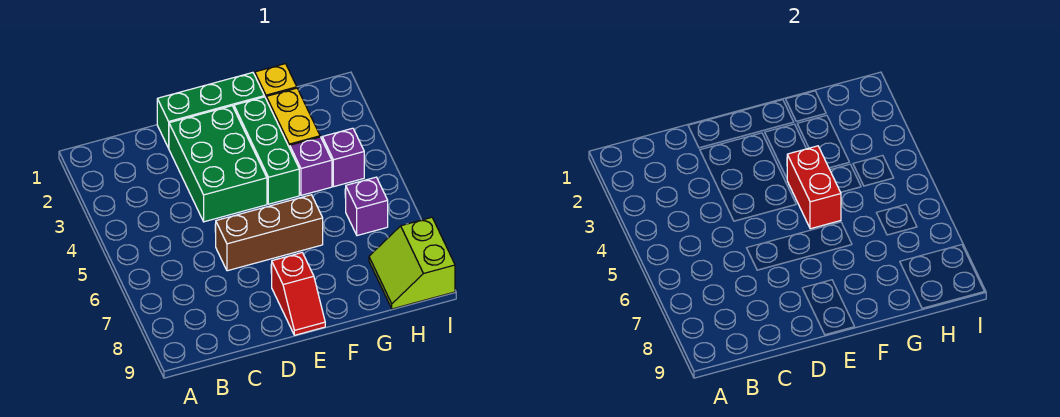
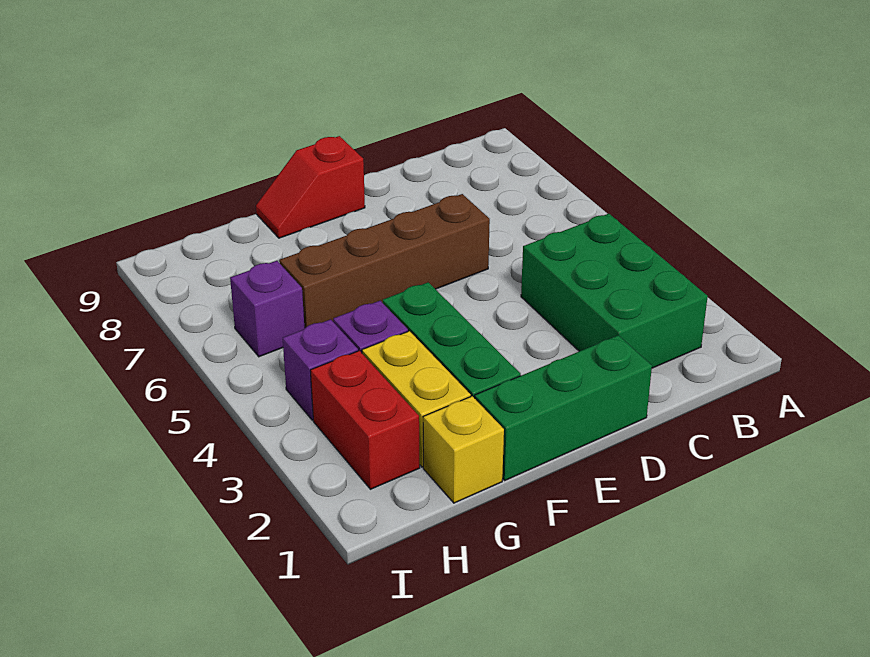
green brick D2:E4 level 1 -> green brick B2:C4 level 1
brown brick D6:F6 level 1 -> brown brick D6:G6 level 1
red slope E8:E9 level 1 top 8 -> red slope E9:F9 level 1 top E
red brick F4:F5 level 2 -> red brick H2:H3 level 1
lime slope H8:I9 level 1 top I -> none

